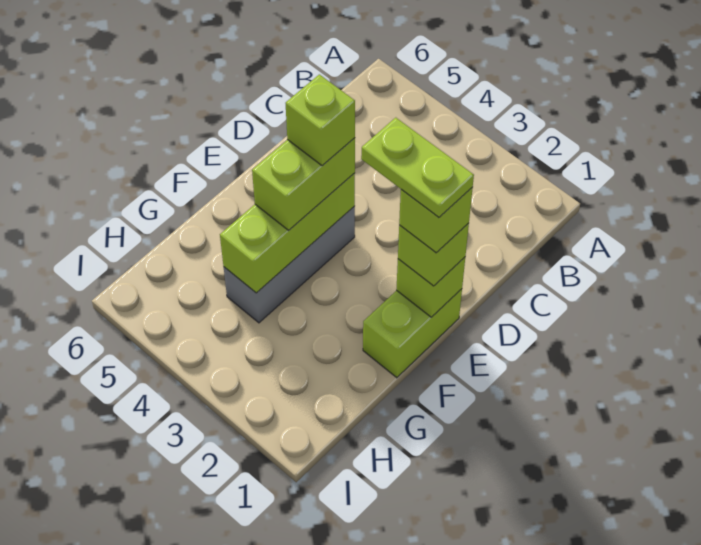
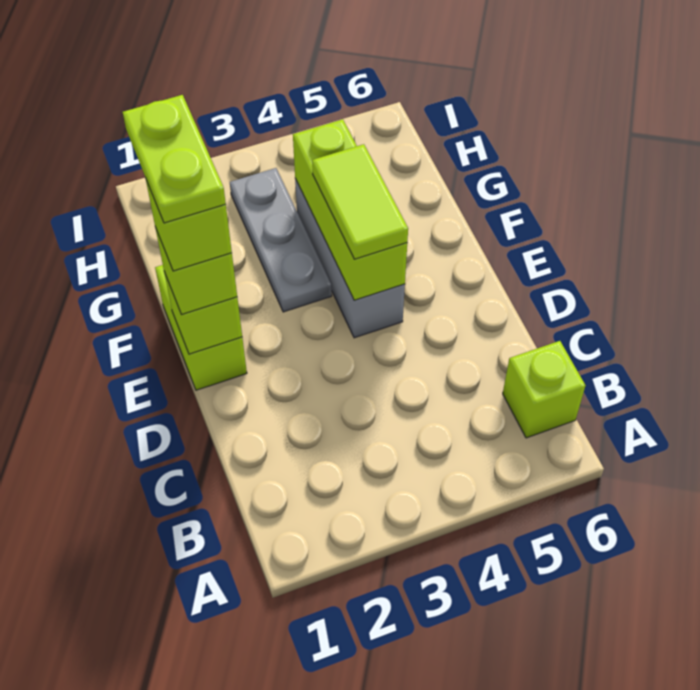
lime plate E1:E2 level 5 -> lime plate E1:F1 level 5
lime brick E4:F4 level 3 -> lime tile E4:F4 level 3
lime brick E4 level 4 -> lime brick B6 level 1
none -> grey plate F3:H3 level 1

